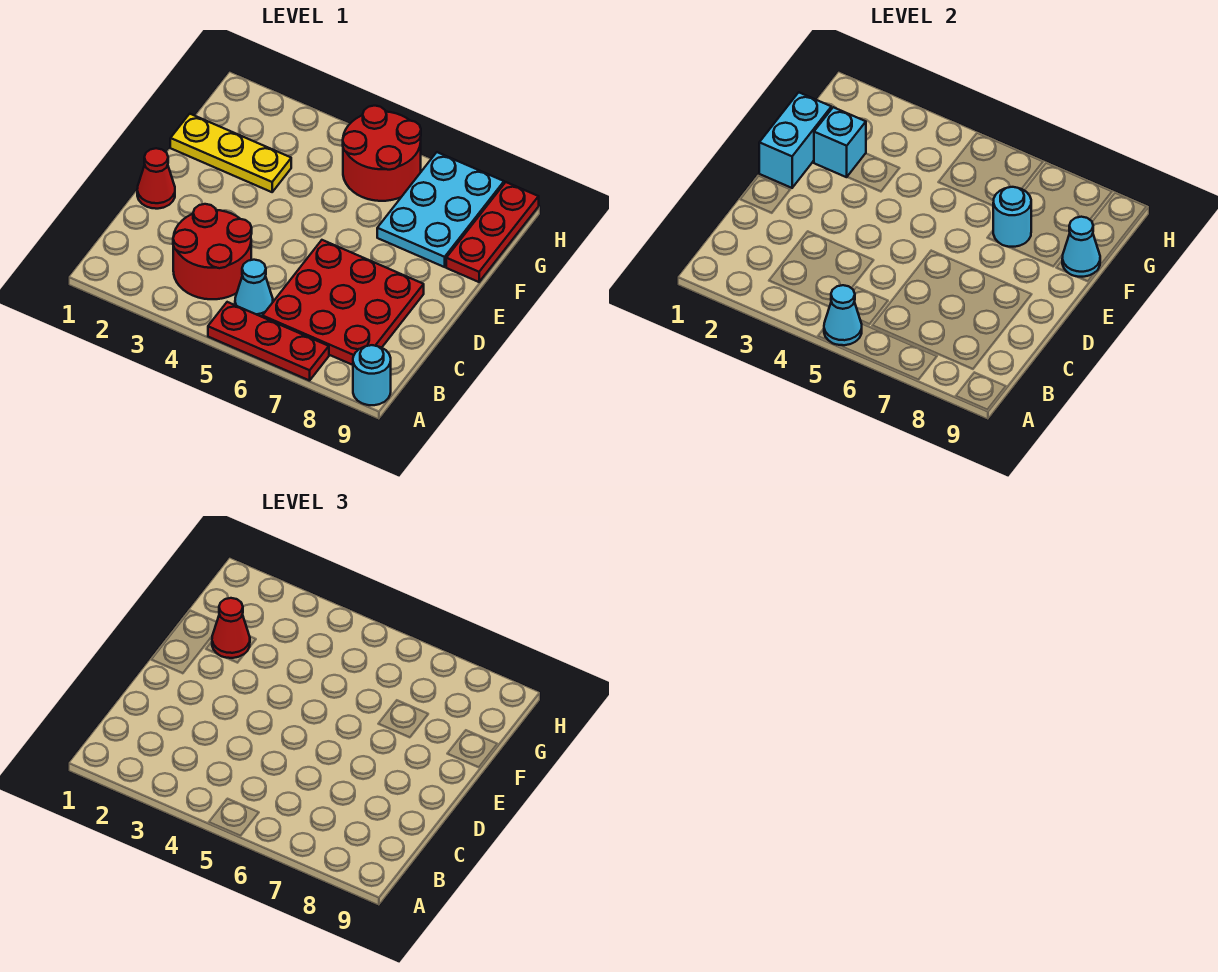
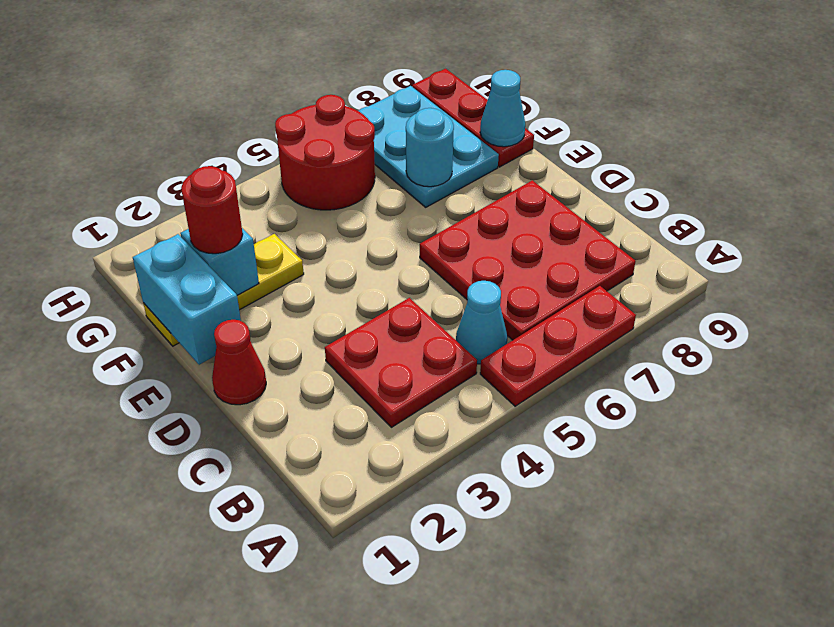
cyan cone A5 level 2 -> none
cyan round brick A9 level 1 -> none
red round brick B3:C4 level 1 -> red plate B3:C4 level 1
red cone F2 level 3 -> red round brick F2 level 3

